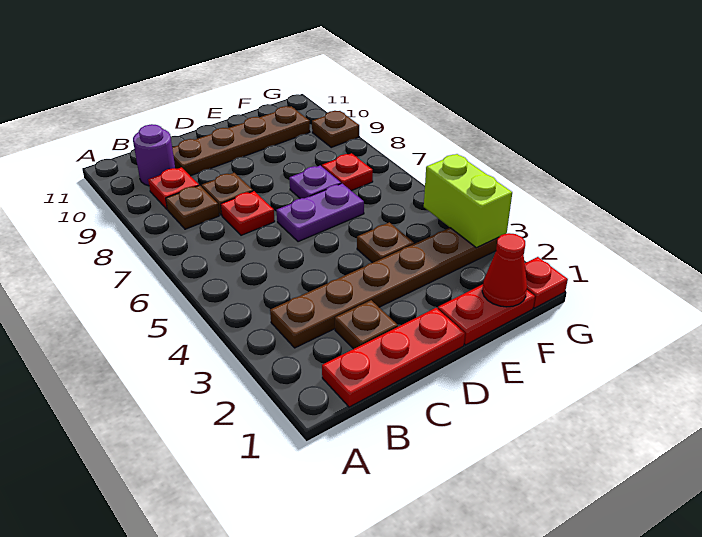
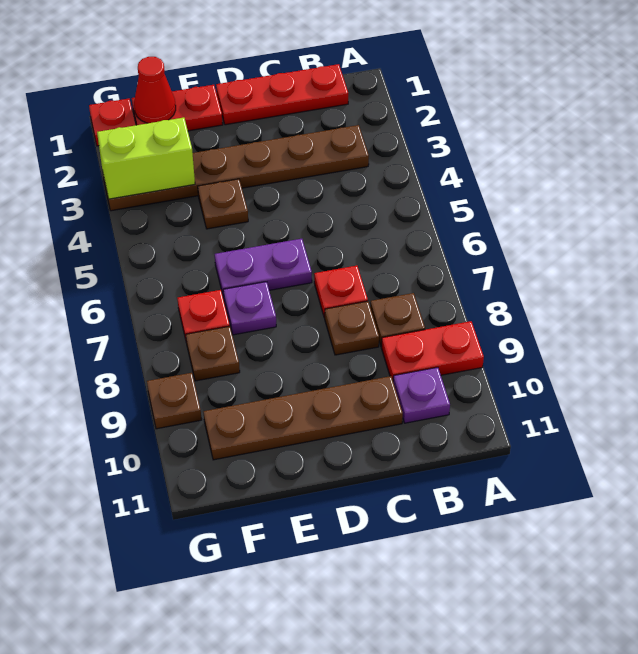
red plate B9 level 1 -> red plate A9:B9 level 1
purple round brick B10 level 1 -> purple plate B10 level 1
brown plate C2 level 1 -> brown plate F8 level 1
lime brick G3:G4 level 2 -> lime brick F3:G3 level 2

